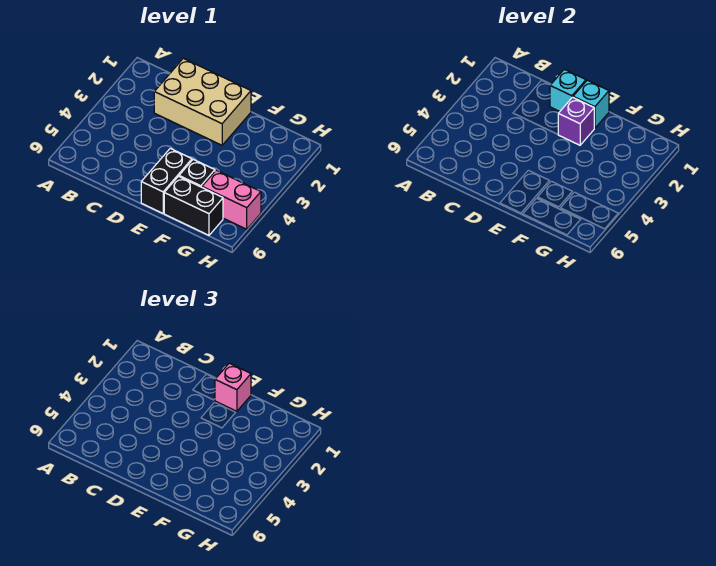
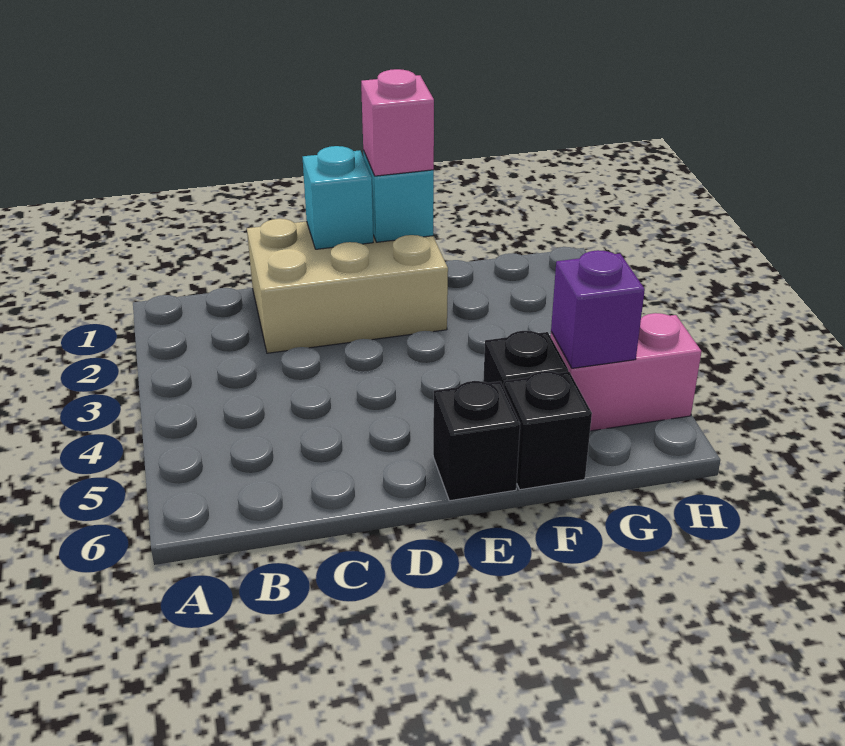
purple brick E2 level 2 -> purple brick G5 level 2
black brick E5:E6 level 1 -> black brick E6 level 1
black brick F6:G6 level 1 -> black brick F6 level 1

